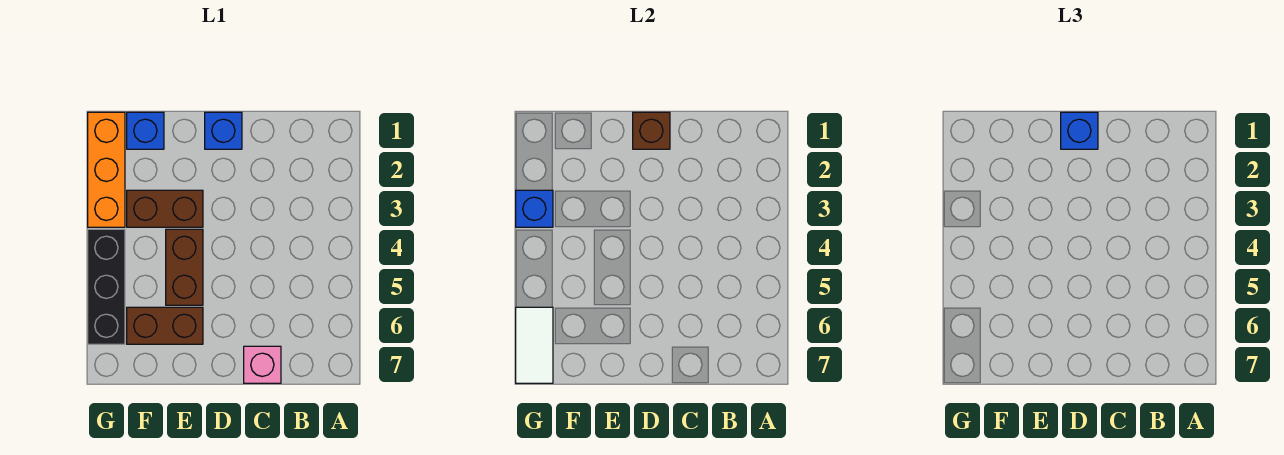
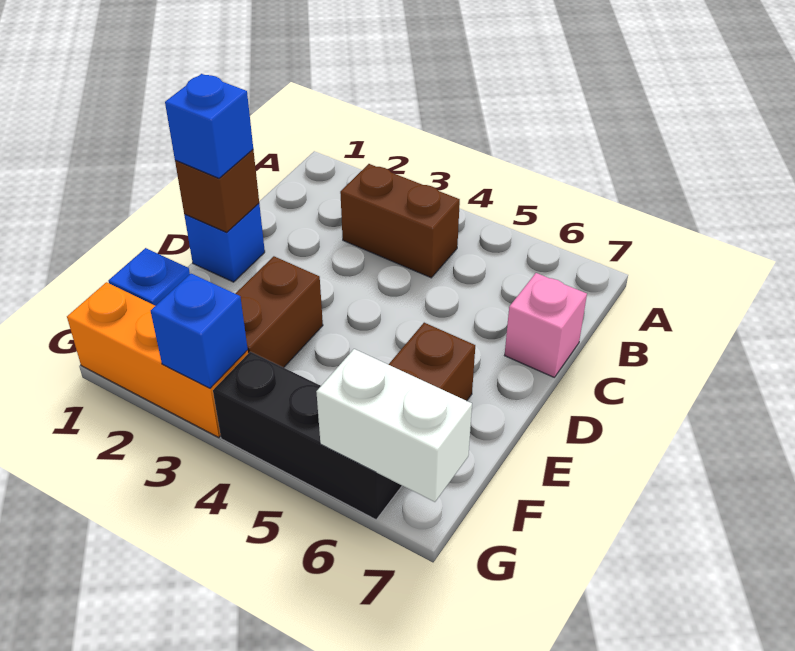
brown brick E4:E5 level 1 -> brown brick B3:B4 level 1
white tile G6:G7 level 2 -> white brick G6:G7 level 2

